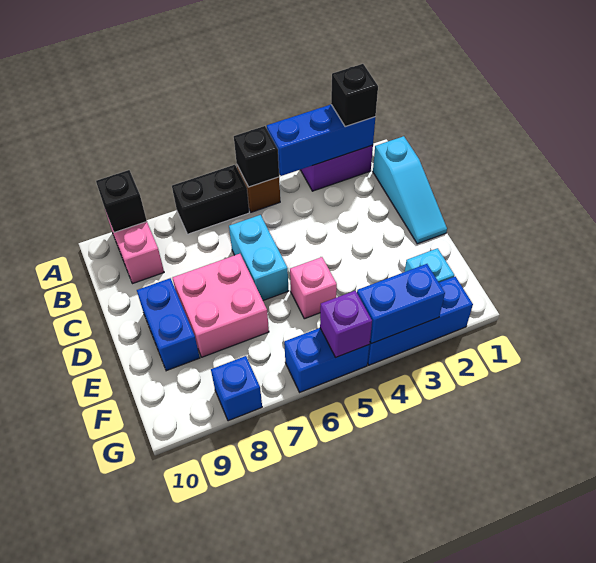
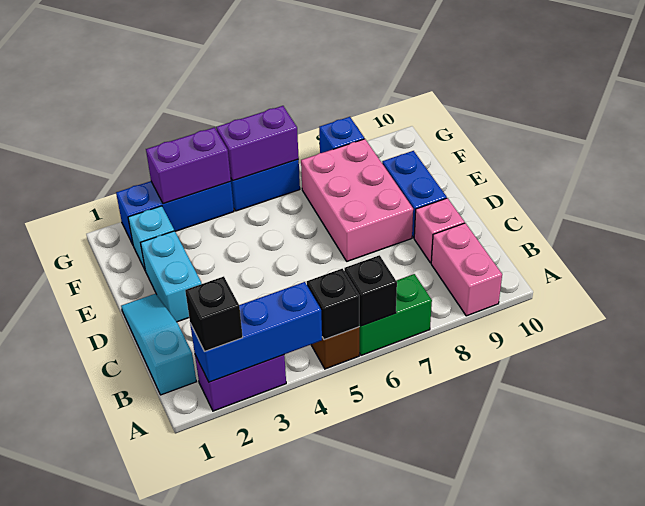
black brick A6:A7 level 1 -> green brick A6:A7 level 1
black brick A9 level 2 -> black brick A6 level 2
cyan brick C6:D6 level 1 -> cyan brick D2:E2 level 1
pink brick D7:E8 level 1 -> pink brick D7:F8 level 1
pink brick E5 level 1 -> pink brick C9 level 1
blue brick G3:G4 level 2 -> purple brick G3:G4 level 2
purple brick G5 level 2 -> purple brick G5:G6 level 2

